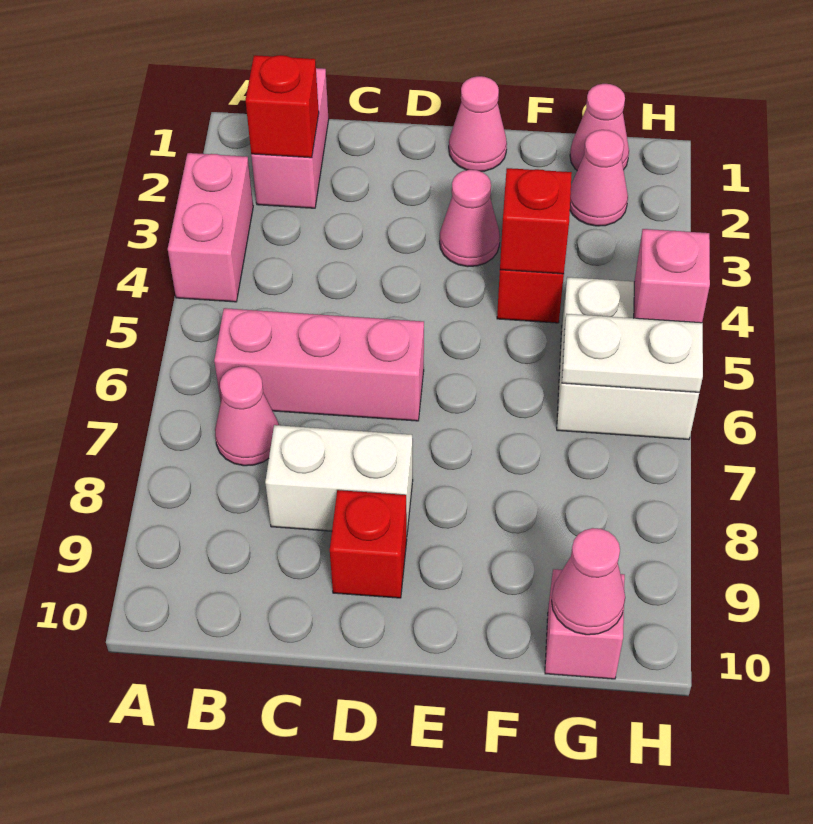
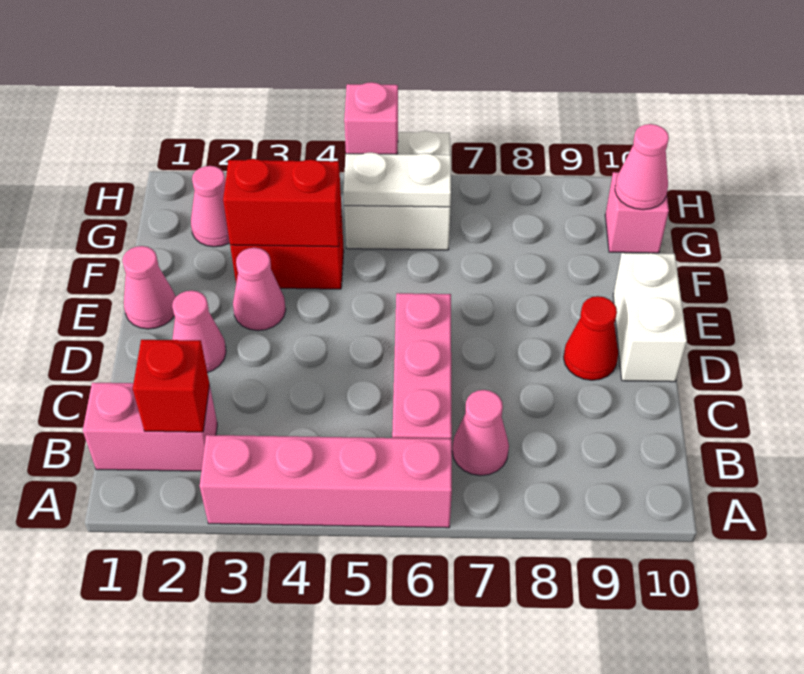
pink brick A3:A4 level 1 -> pink brick A3:A6 level 1
white brick C8:D8 level 1 -> white brick D10:E10 level 1
red brick D9 level 1 -> red cone D9 level 1
red brick F4 level 2 -> red brick F3:F4 level 2
pink cone G1 level 1 -> pink cone D2 level 1
white plate G6:H6 level 2 -> white plate G5:G6 level 2

